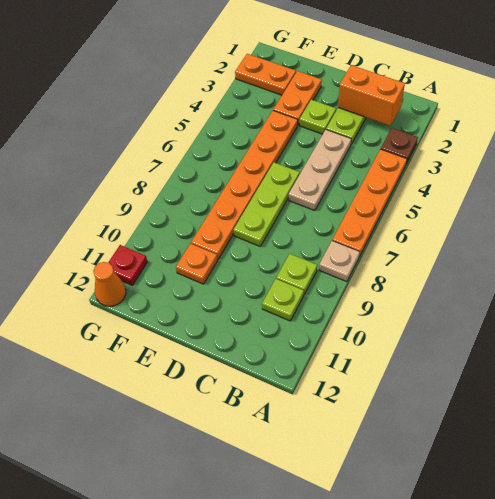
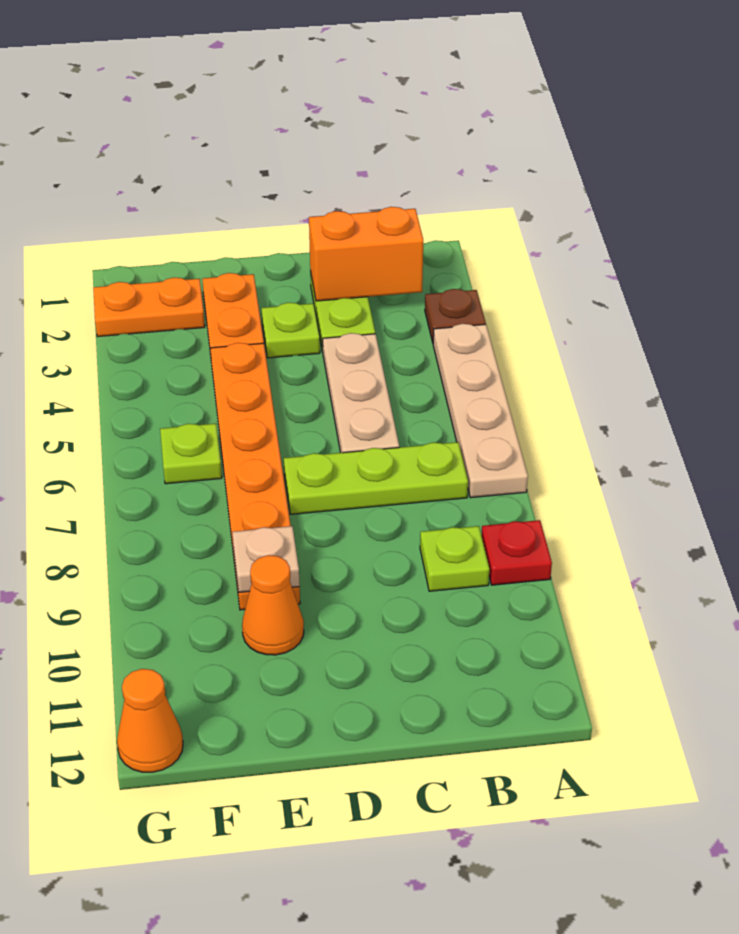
orange plate A4:A7 level 1 -> tan plate A4:A7 level 1
tan plate A8 level 1 -> tan plate E9 level 2
lime plate B10 level 1 -> lime plate F6 level 1
lime plate D6:D8 level 1 -> lime plate B7:D7 level 1
orange plate E10 level 1 -> orange cone E10 level 1
red plate G11 level 1 -> red plate A9 level 1

